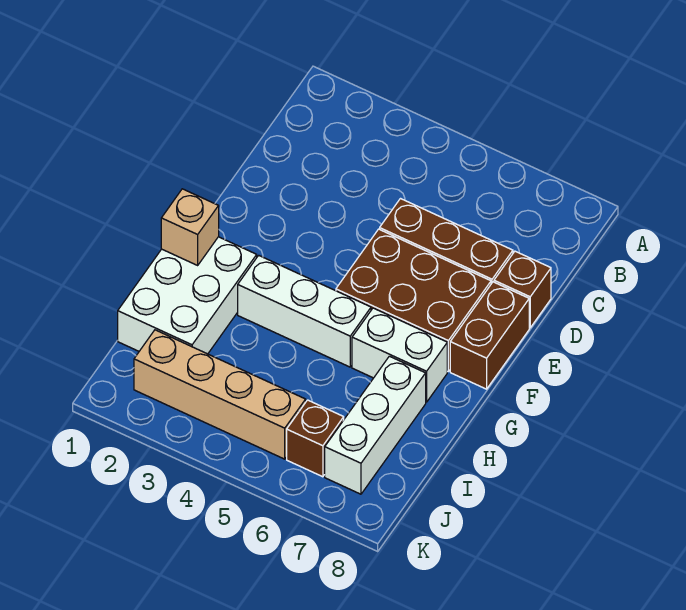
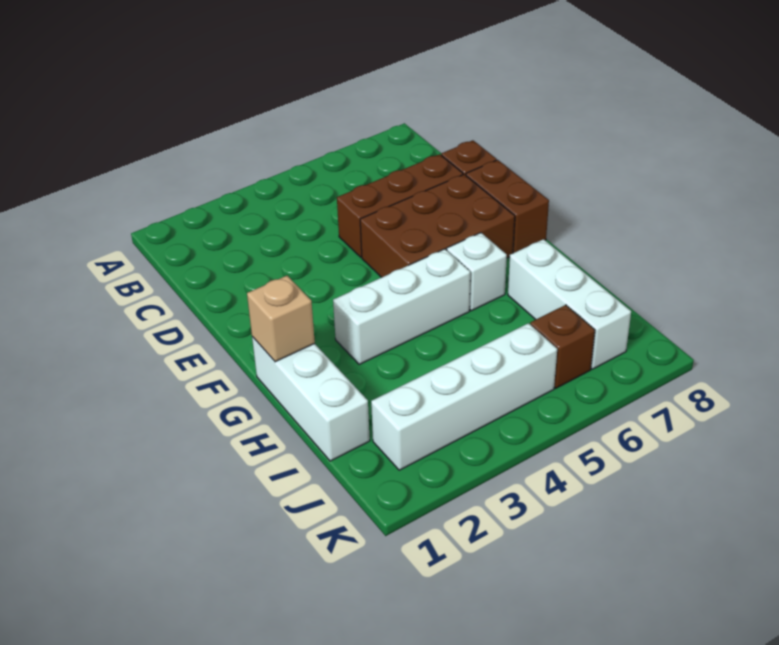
white brick G1:I2 level 1 -> white brick G1:I1 level 1
white brick G6:G7 level 1 -> white brick G6 level 1
tan brick J2:J5 level 1 -> white brick J2:J5 level 1

